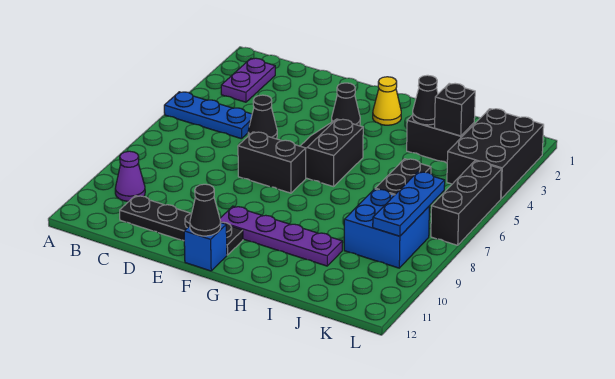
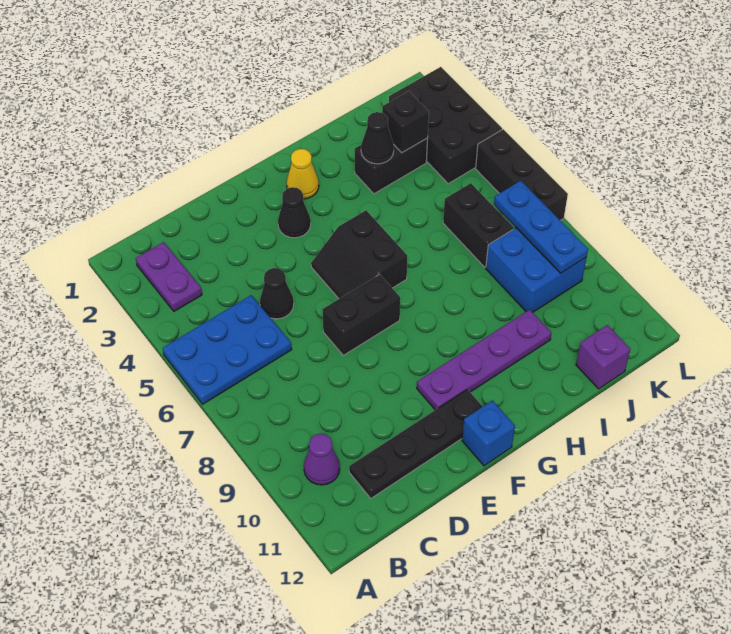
blue plate A5:C5 level 1 -> blue plate A5:C6 level 1
black cone F12 level 2 -> none
none -> purple brick J12 level 1

